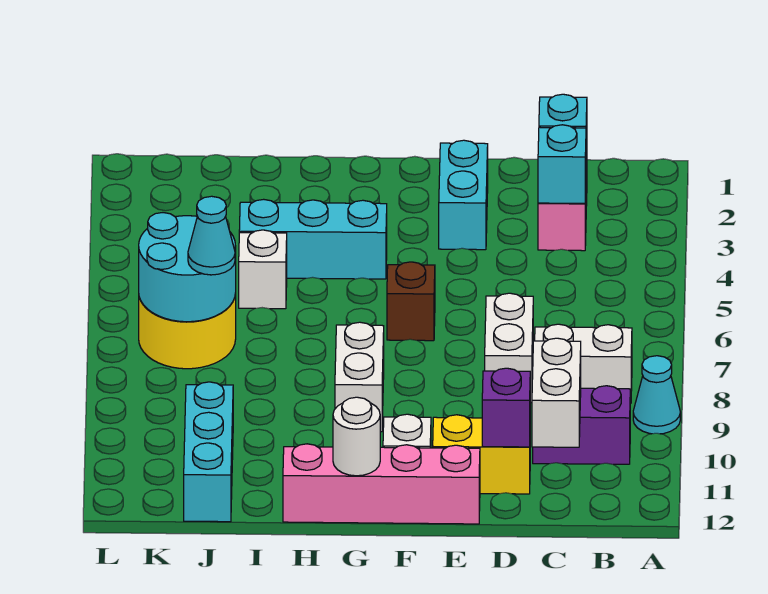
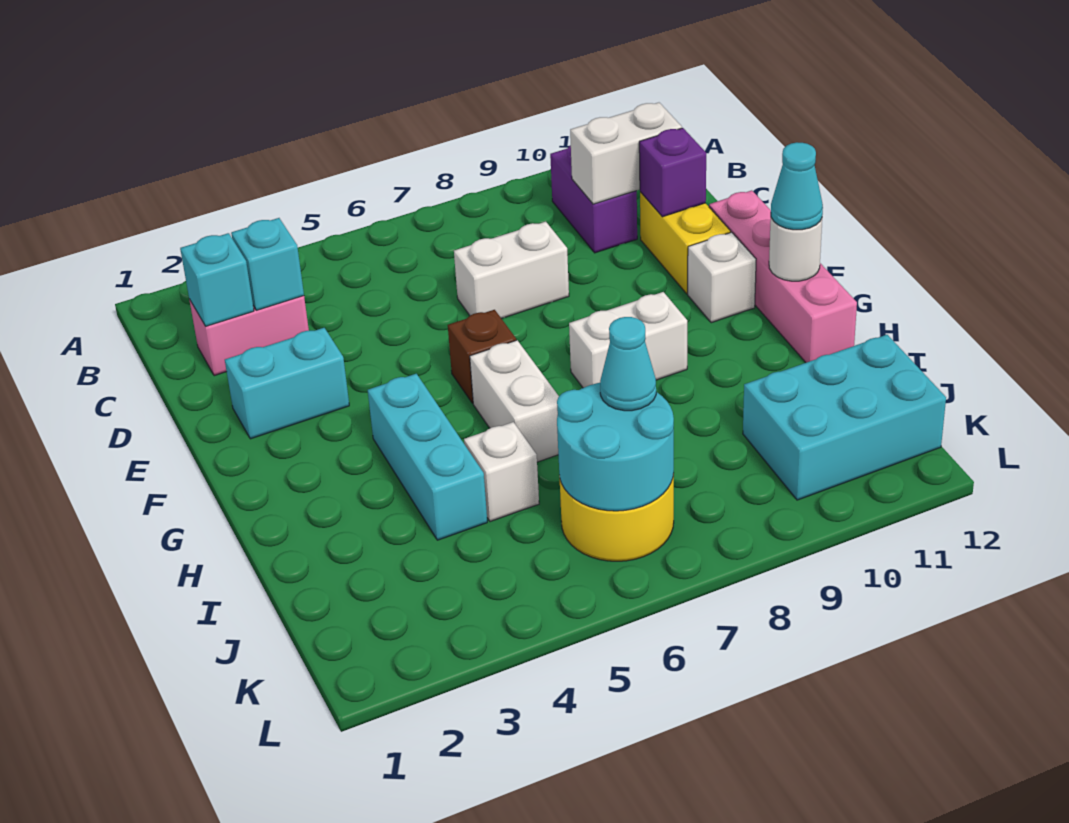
cyan cone A9 level 1 -> cyan cone G12 level 3
white brick B8:C8 level 1 -> white brick G6:H6 level 1
cyan brick J10:J12 level 1 -> cyan brick J10:K12 level 1

